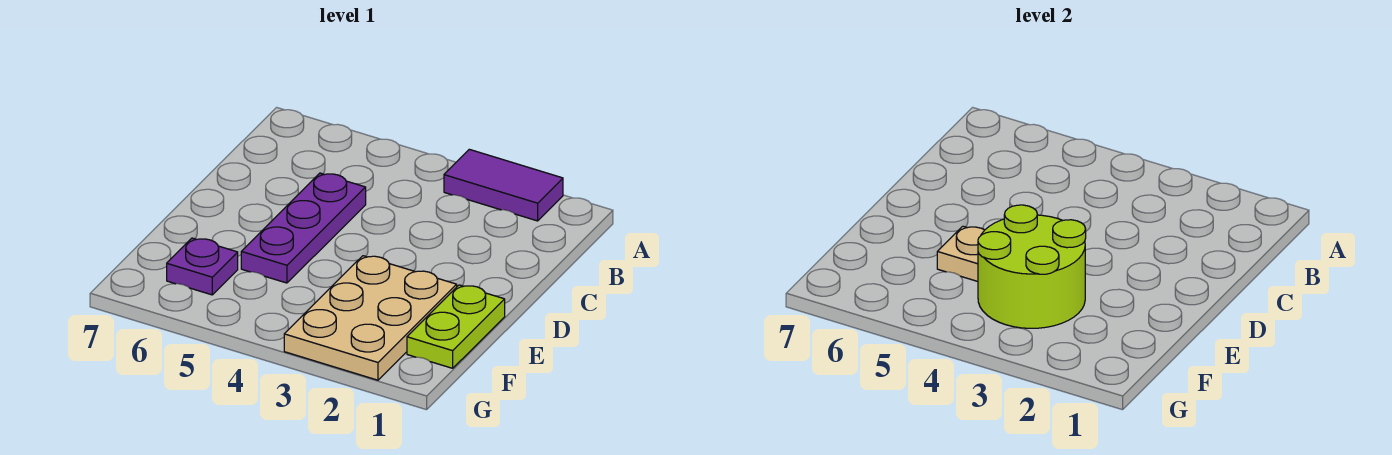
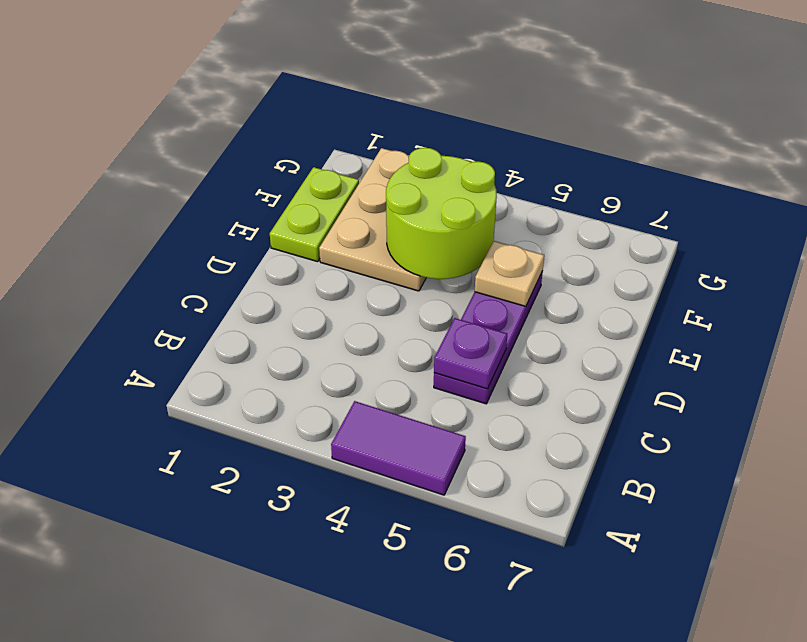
purple tile A2:A3 level 1 -> purple tile A4:A5 level 1
purple plate F6 level 1 -> purple plate C5 level 2

